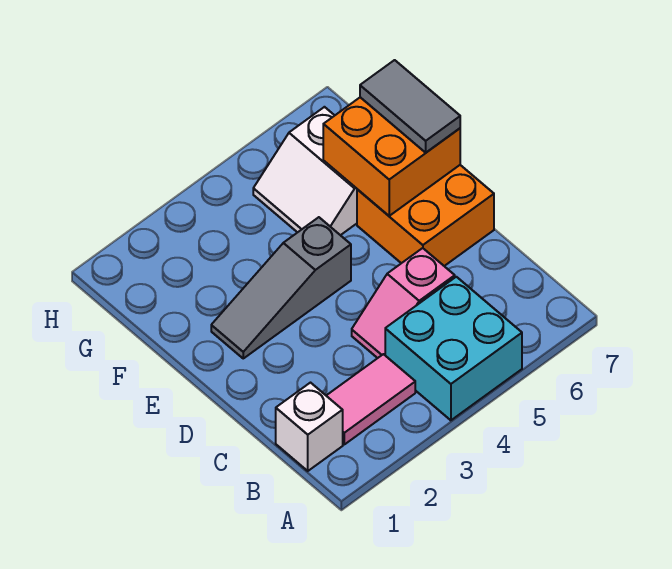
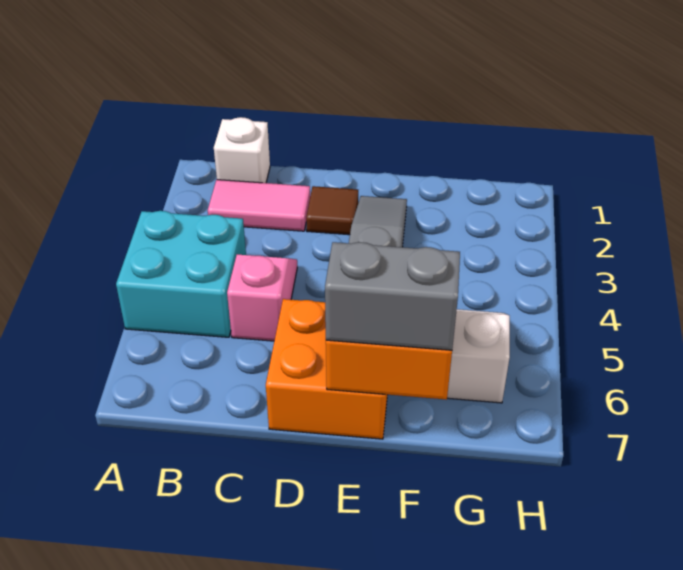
pink tile B2:B3 level 1 -> pink tile B2:C2 level 1
none -> brown tile D2 level 1
grey tile E7:F7 level 3 -> grey brick E7:F7 level 3

